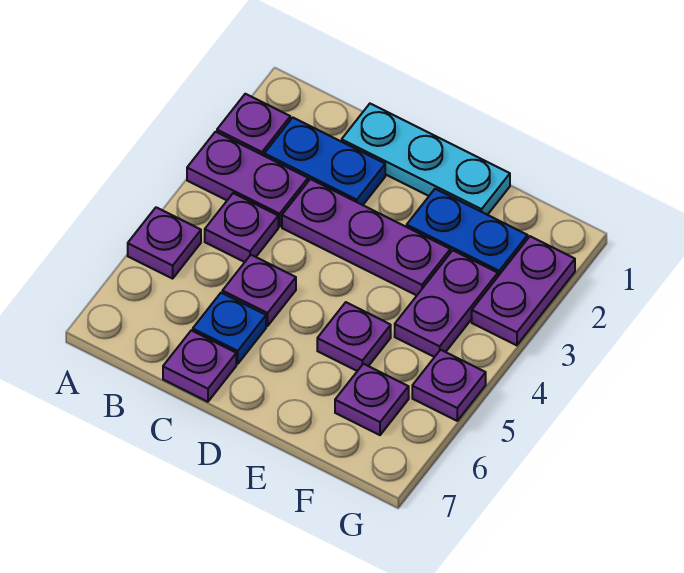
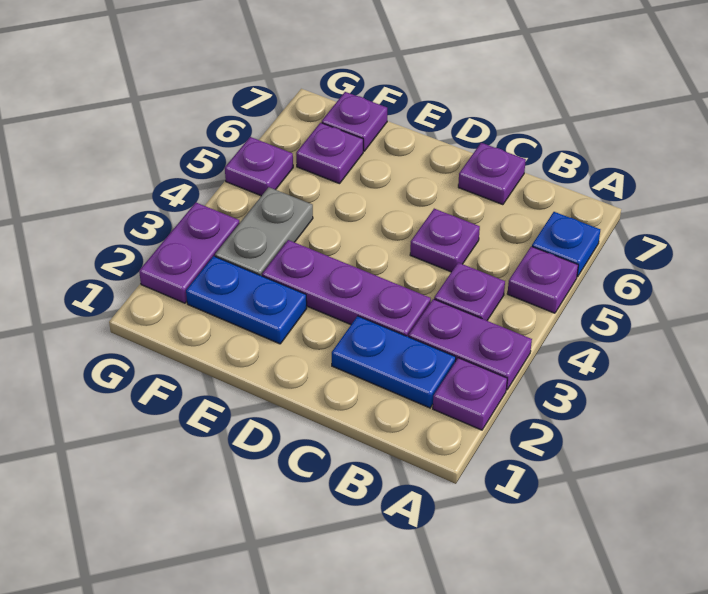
cyan plate C1:E1 level 1 -> none
blue plate C6 level 1 -> blue plate A6 level 1
purple plate E5 level 1 -> purple plate F7 level 1
purple plate F3:F4 level 1 -> grey plate F3:F4 level 1

